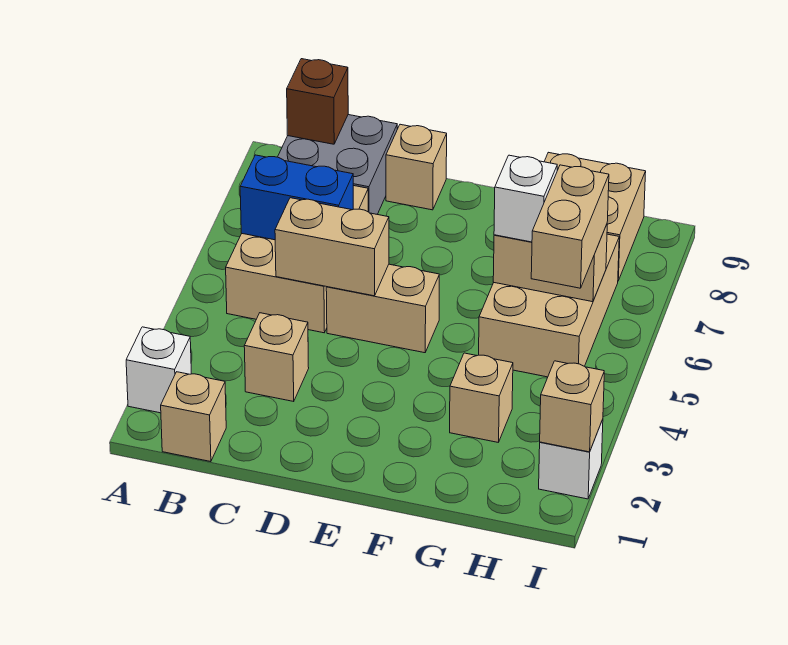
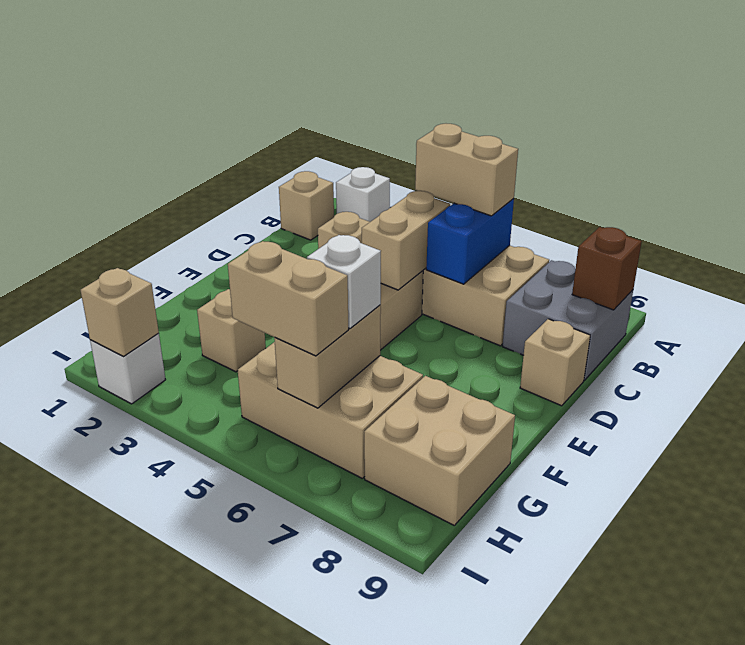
none -> tan brick B5:B6 level 3

